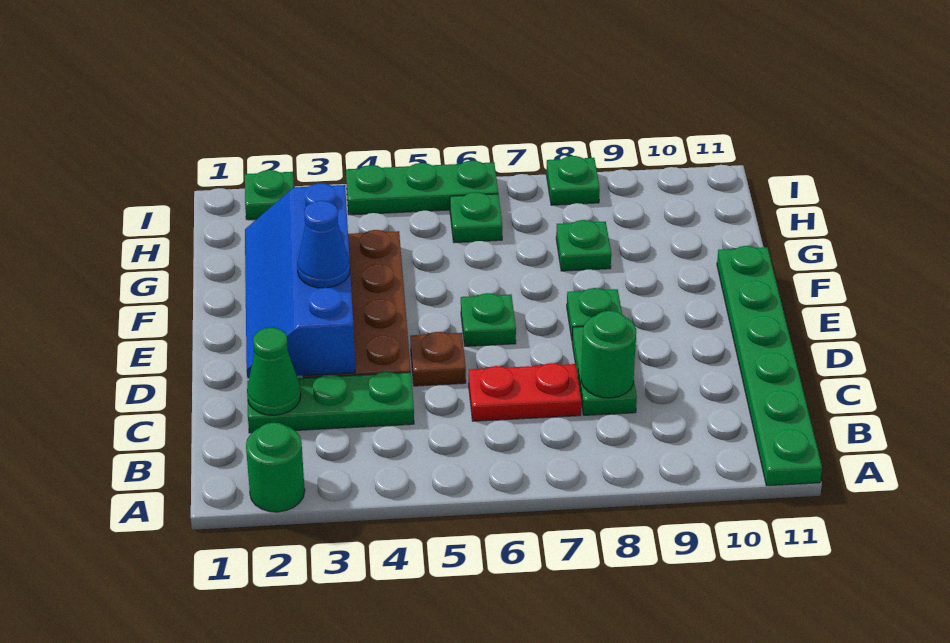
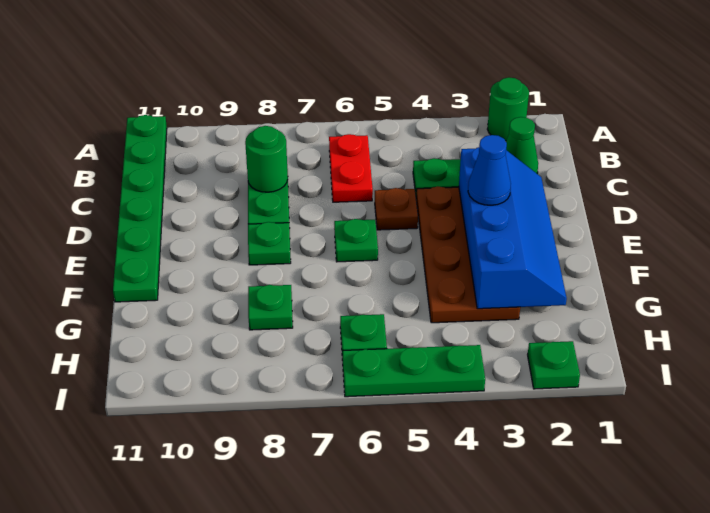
red plate C6:C7 level 1 -> red plate B6:C6 level 1
green plate I8 level 1 -> none

